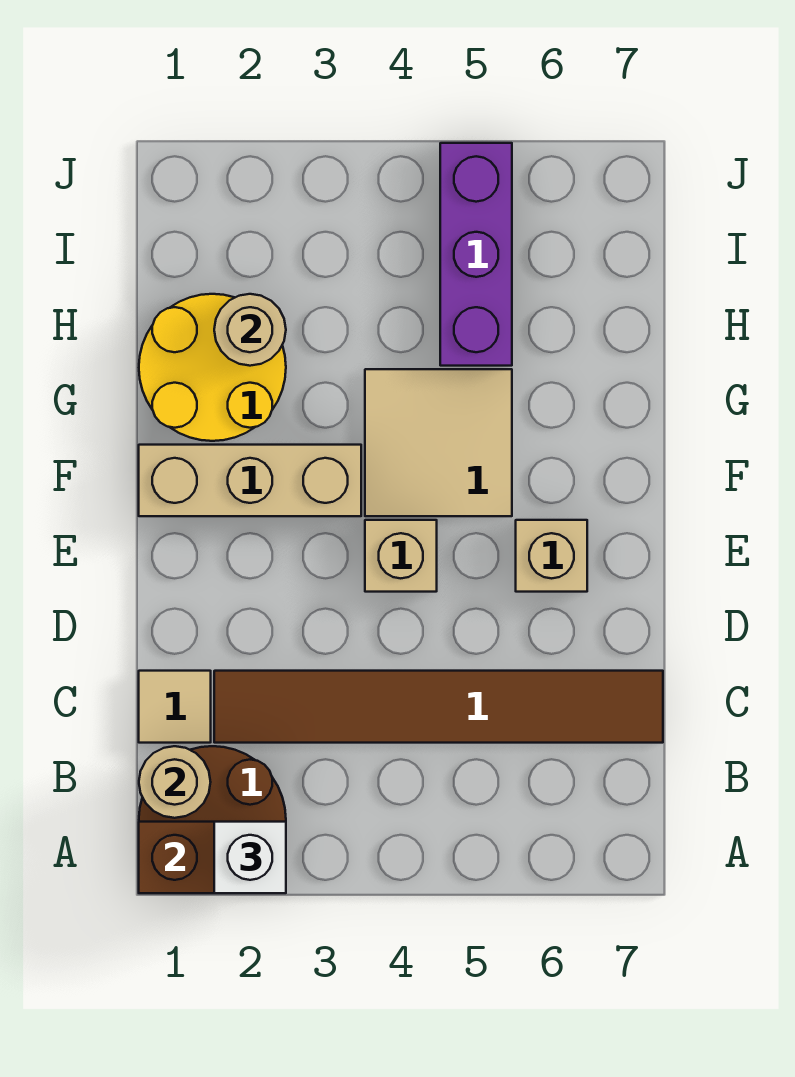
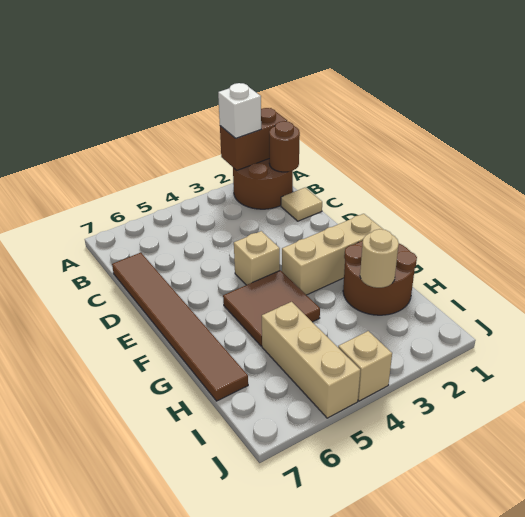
tan round brick B1 level 2 -> brown round brick B1 level 2
brown tile C2:C7 level 1 -> brown tile C7:H7 level 1
tan brick E6 level 1 -> tan brick J4 level 1
tan tile F4:G5 level 1 -> brown tile F4:G5 level 1
yellow round brick G1:H2 level 1 -> brown round brick G1:H2 level 1
purple brick H5:J5 level 1 -> tan brick H5:J5 level 1

